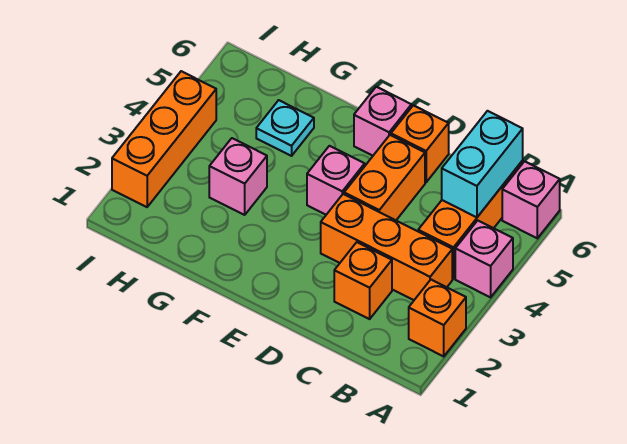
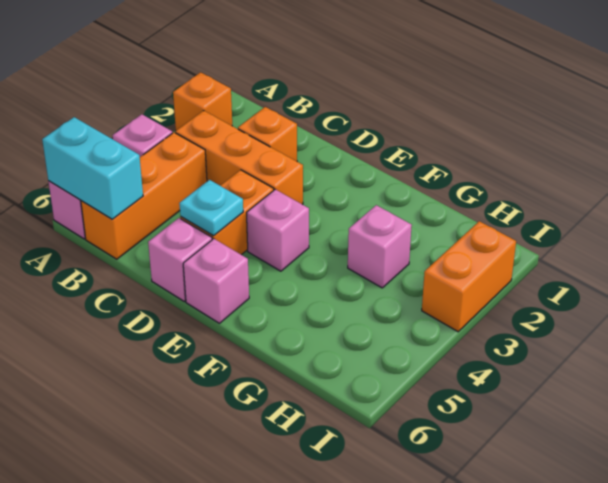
cyan brick B5:B6 level 2 -> cyan brick A6:B6 level 2
orange brick D6 level 1 -> pink brick D6 level 1
cyan plate G5 level 1 -> cyan plate D5 level 2
orange brick I2:I4 level 1 -> orange brick I2:I3 level 1

